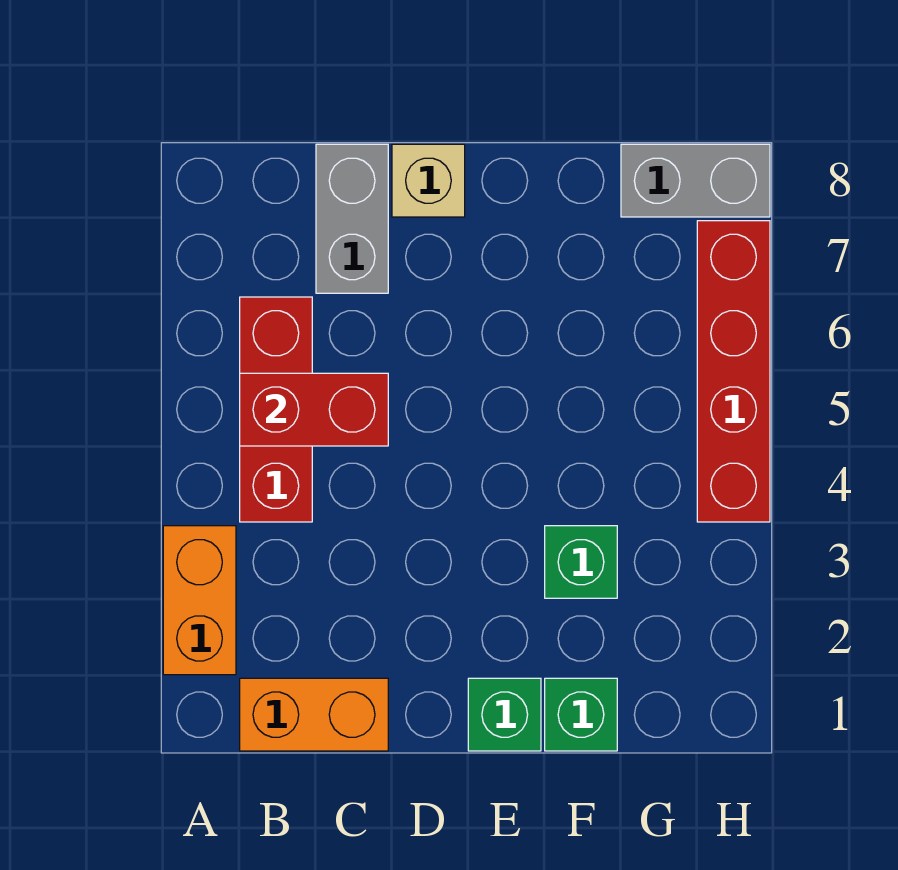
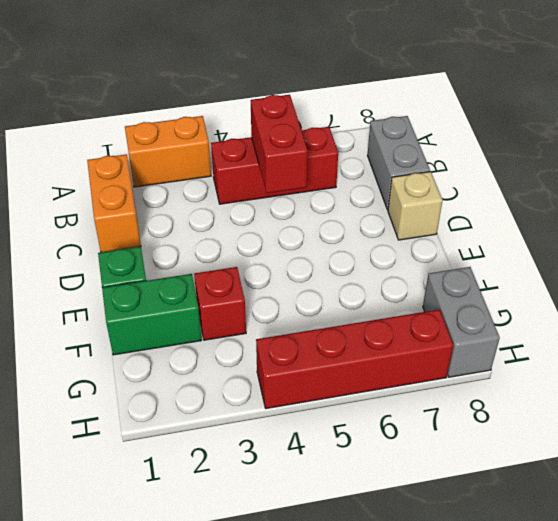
grey brick C7:C8 level 1 -> grey brick B8:C8 level 1
green brick F1 level 1 -> green brick F1:F2 level 1
green brick F3 level 1 -> red brick F3 level 1

